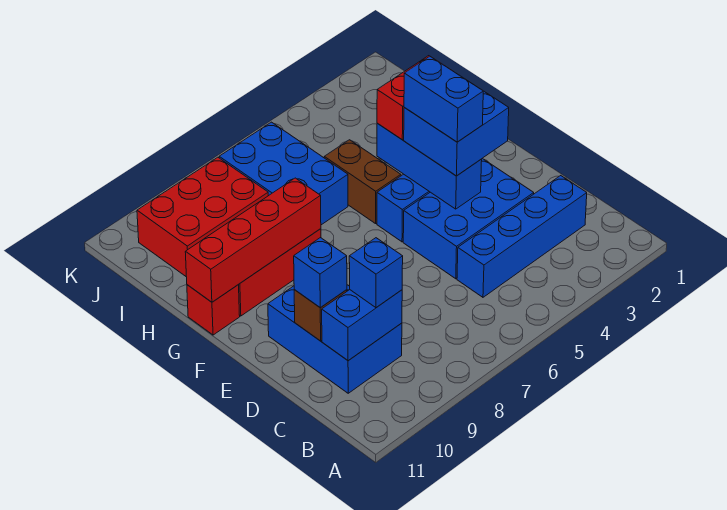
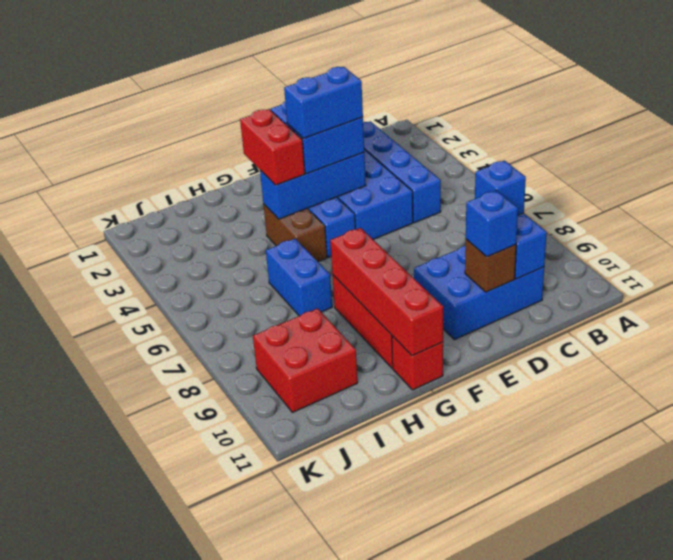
brown brick G5:H5 level 1 -> brown brick G4:G5 level 1
blue brick H6:J7 level 1 -> blue brick H6:H7 level 1
red brick I8:J10 level 1 -> red brick I9:J10 level 1

